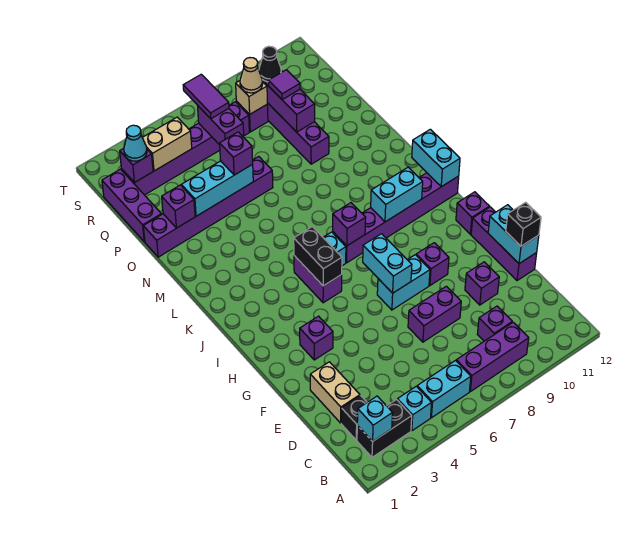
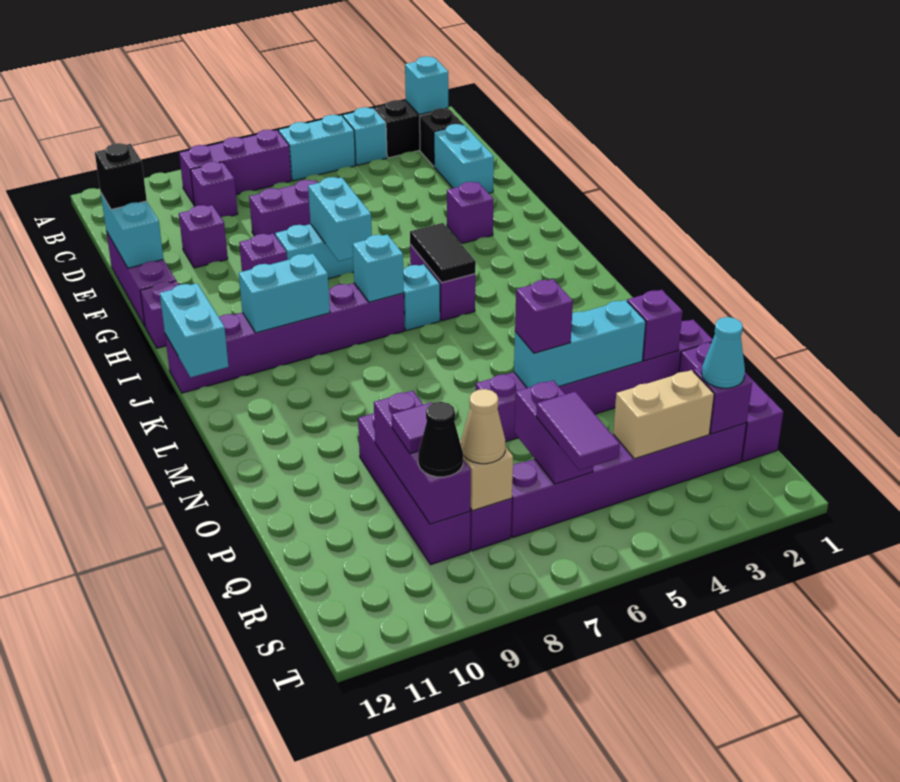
tan brick D2:E2 level 1 -> cyan brick D2:E2 level 1
black brick I5:J5 level 2 -> black tile I5:J5 level 2
purple brick J7 level 2 -> cyan brick J7 level 2

